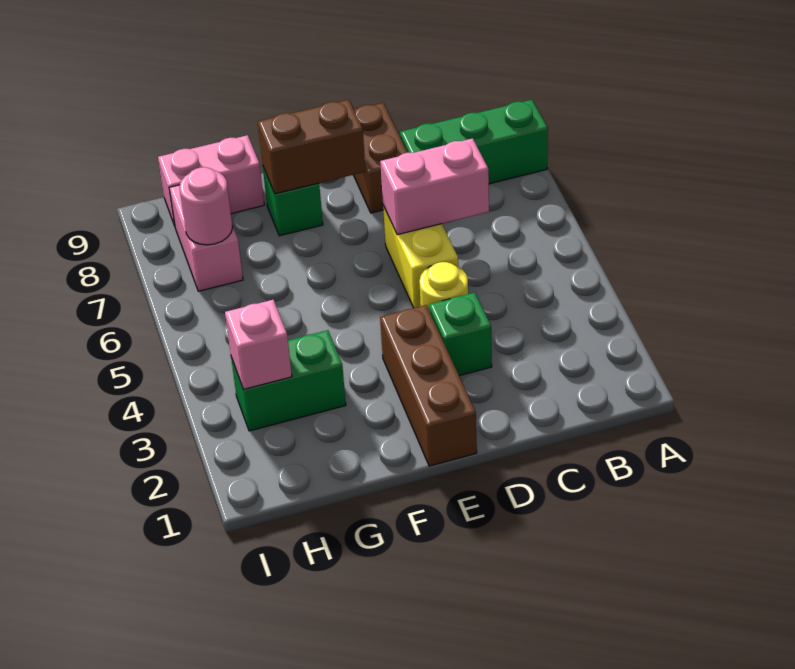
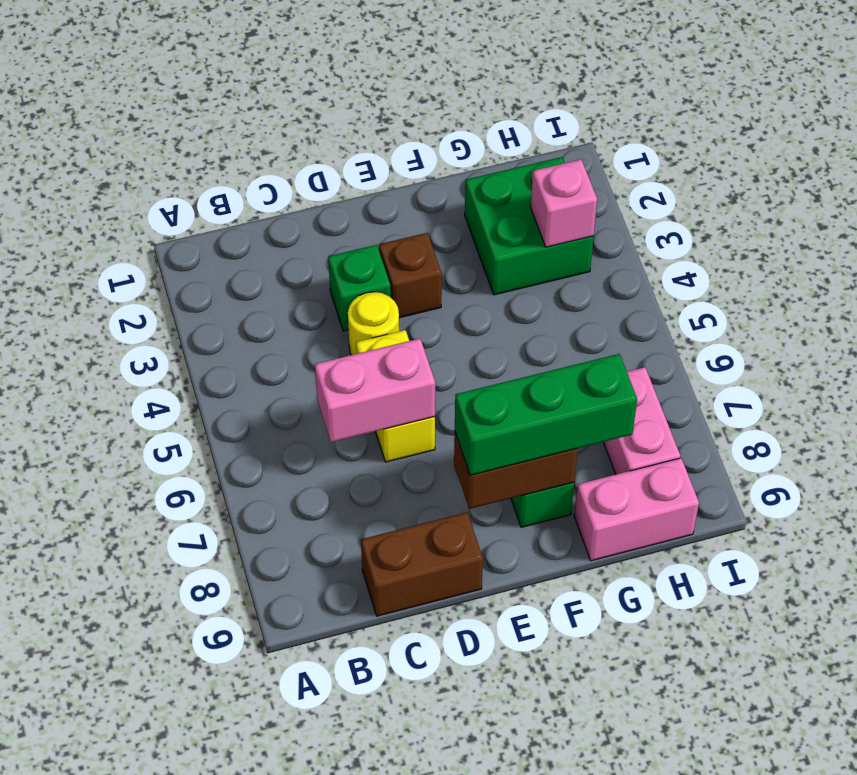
green brick A8:C8 level 1 -> green brick E8:G8 level 3
brown brick D8:D9 level 1 -> brown brick C9:D9 level 1
brown brick E1:E3 level 1 -> brown brick E3 level 1
green brick G3:H3 level 1 -> green brick G2:H3 level 1
pink round brick H7 level 2 -> none

